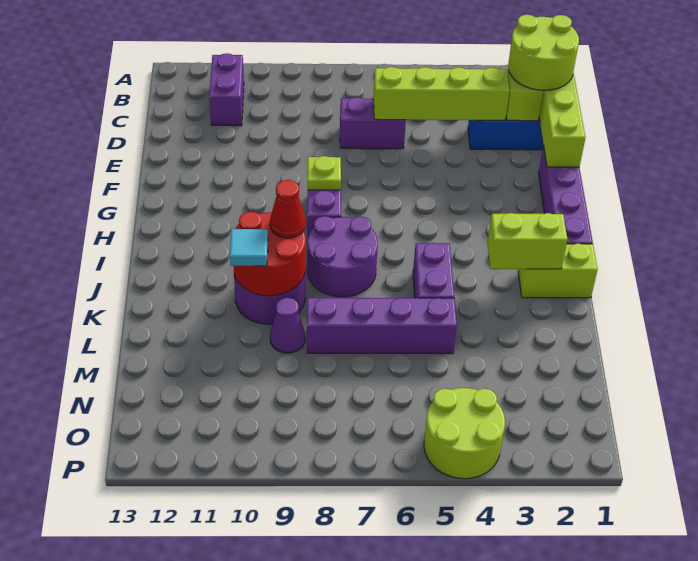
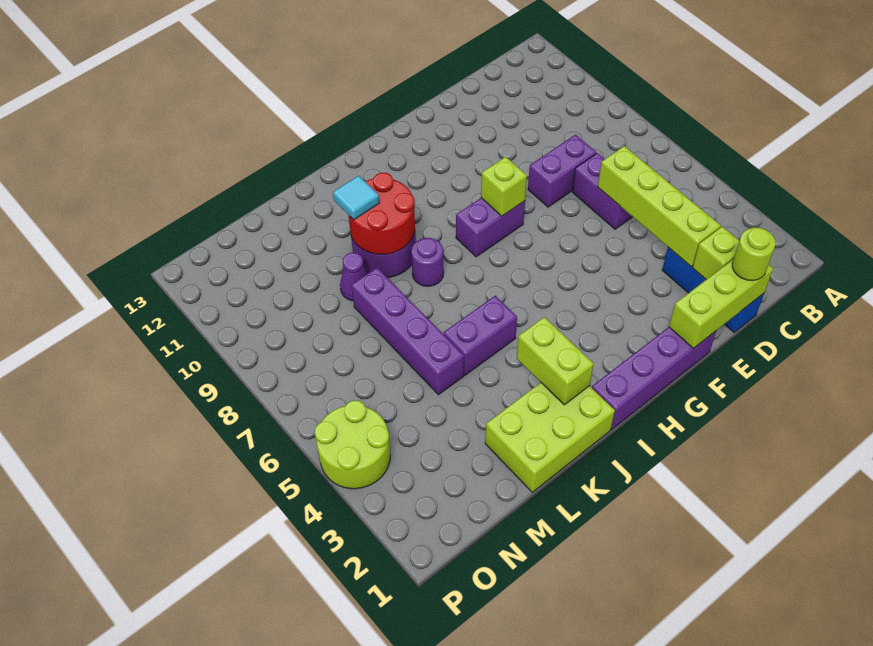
purple brick B11:C11 level 1 -> purple brick D8:E8 level 1
lime round brick C1:D2 level 3 -> lime round brick D1 level 3
lime plate G8 level 2 -> lime brick G8 level 2
purple round brick I7:J8 level 1 -> purple round brick J8 level 1
lime brick J1:J2 level 1 -> lime brick J1:L2 level 1
red cone J9 level 3 -> none

